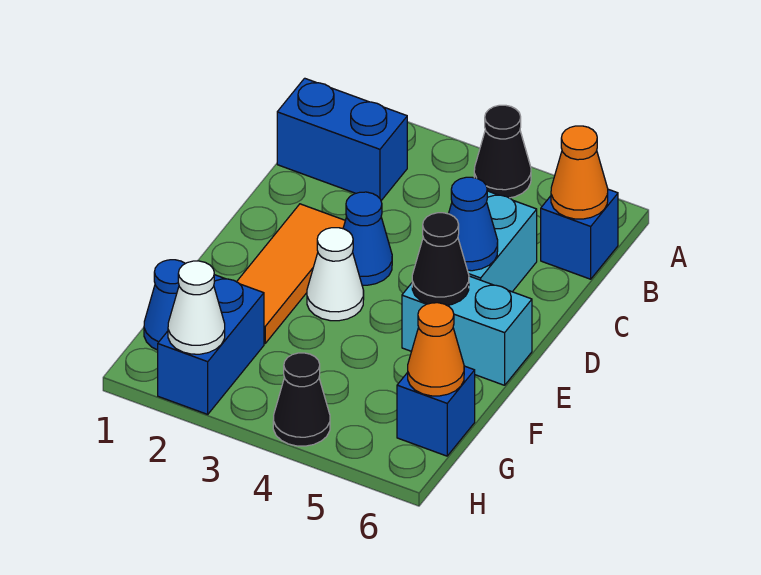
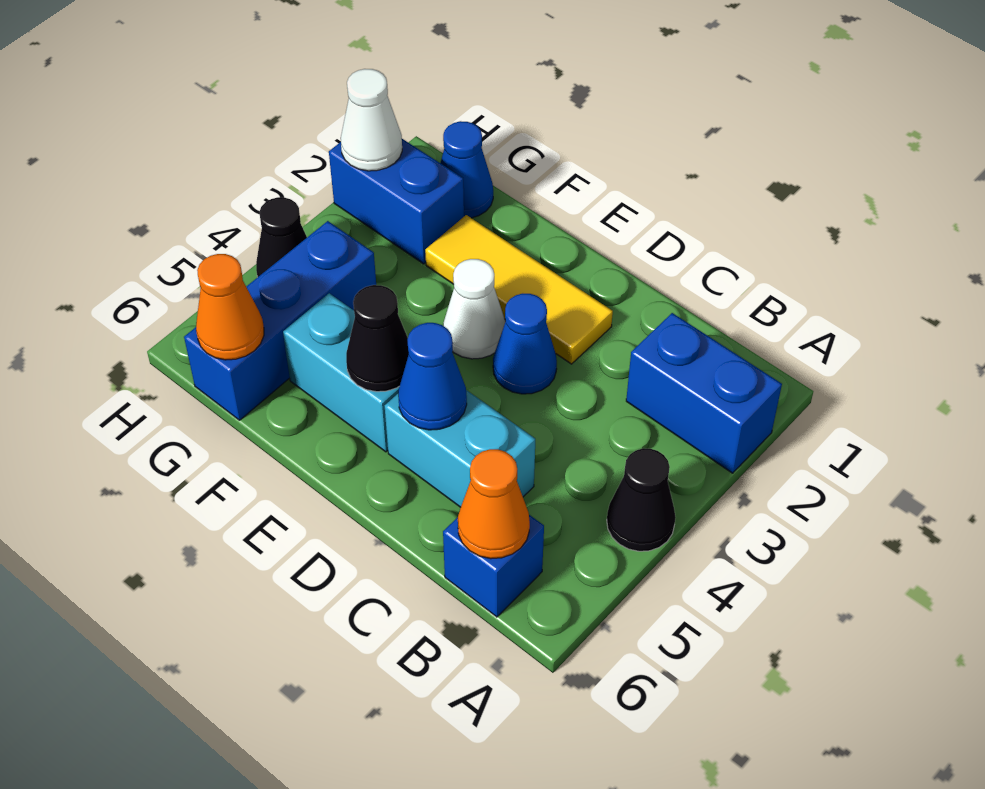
blue brick B1:B2 level 1 -> blue brick A2:B2 level 1
orange tile D2:F2 level 1 -> yellow tile D2:F2 level 1
cyan brick E5:E6 level 1 -> cyan brick E5:F5 level 1
blue brick G6 level 1 -> blue brick G4:G6 level 1

